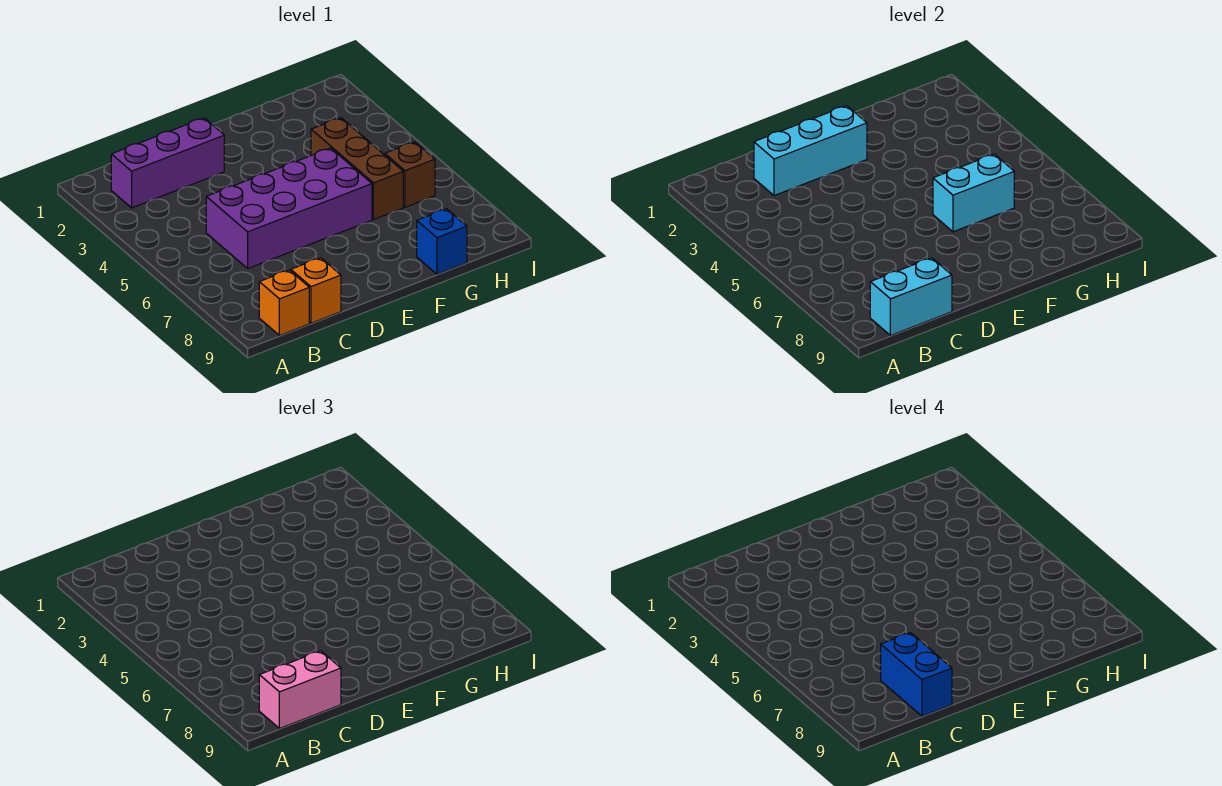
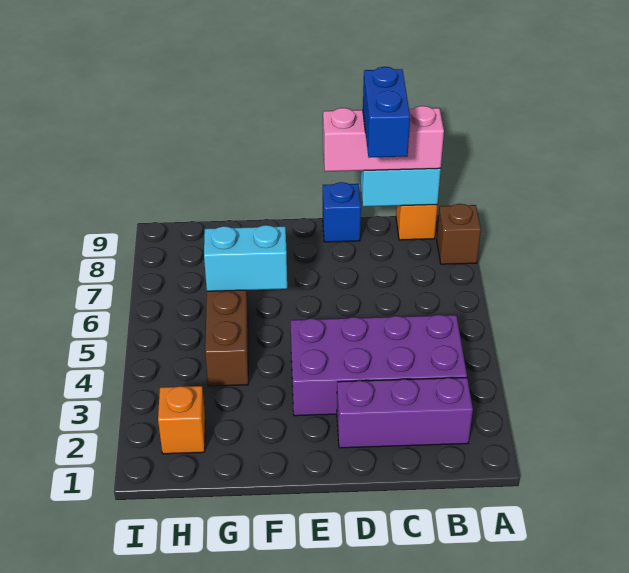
pink brick B9:C9 level 3 -> pink brick B9:D9 level 3
cyan brick C2:E2 level 2 -> none
purple brick C5:F6 level 1 -> purple brick B3:E4 level 1
orange brick C9 level 1 -> orange brick H2 level 1
blue brick G9 level 1 -> blue brick D9 level 1
brown brick H6 level 1 -> brown brick A8 level 1

